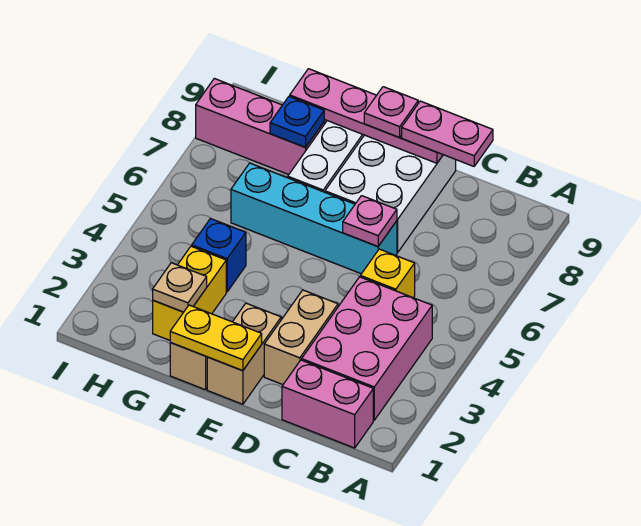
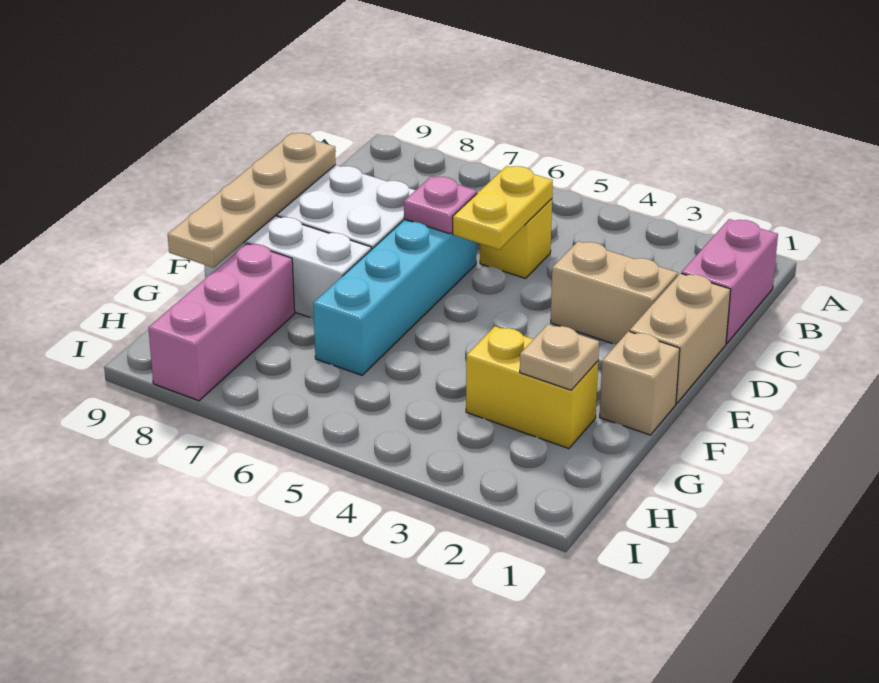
pink brick B2:C4 level 1 -> none
pink plate C9:D9 level 3 -> none
pink plate D9:G9 level 2 -> tan plate D9:G9 level 2
tan brick E1:E2 level 1 -> tan brick D1:E1 level 1
yellow plate E1:F1 level 2 -> yellow plate C5:D5 level 2
pink plate E9 level 3 -> none
blue brick G4 level 1 -> none
blue plate G8 level 2 -> none

